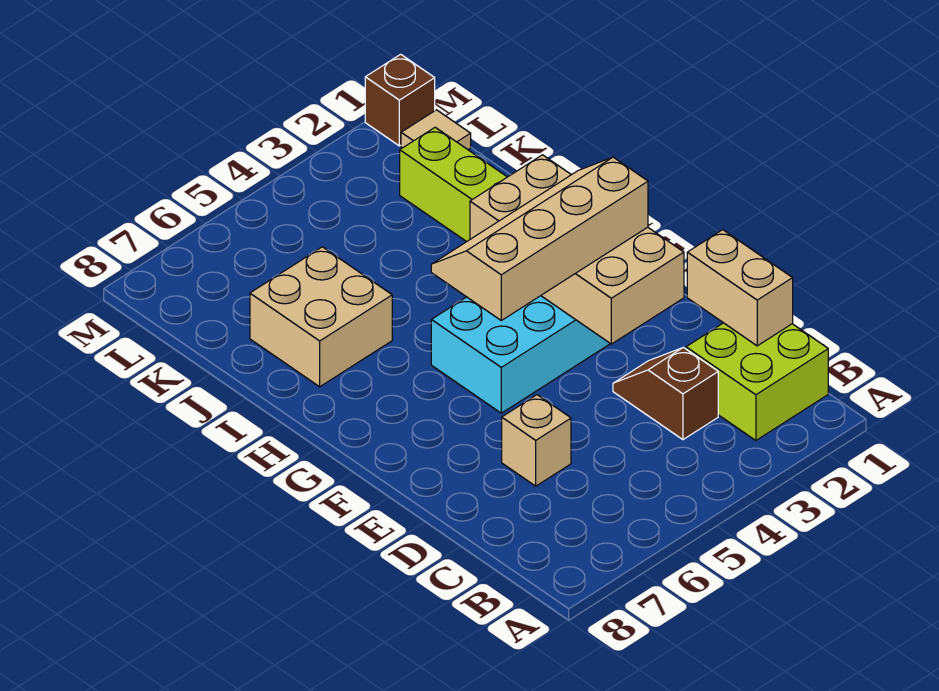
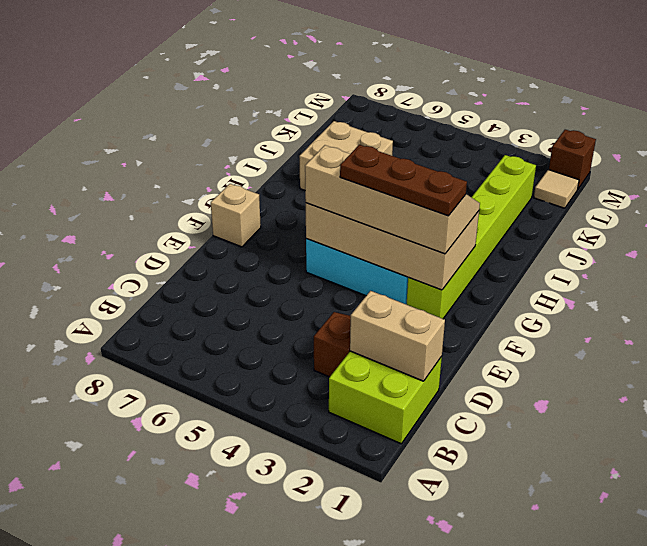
tan brick C1:D1 level 2 -> tan brick C1:C2 level 2
tan brick D6 level 1 -> tan brick F8 level 1
tan brick E2:H3 level 2 -> tan brick F2:G5 level 2
none -> brown plate F2:F4 level 4

